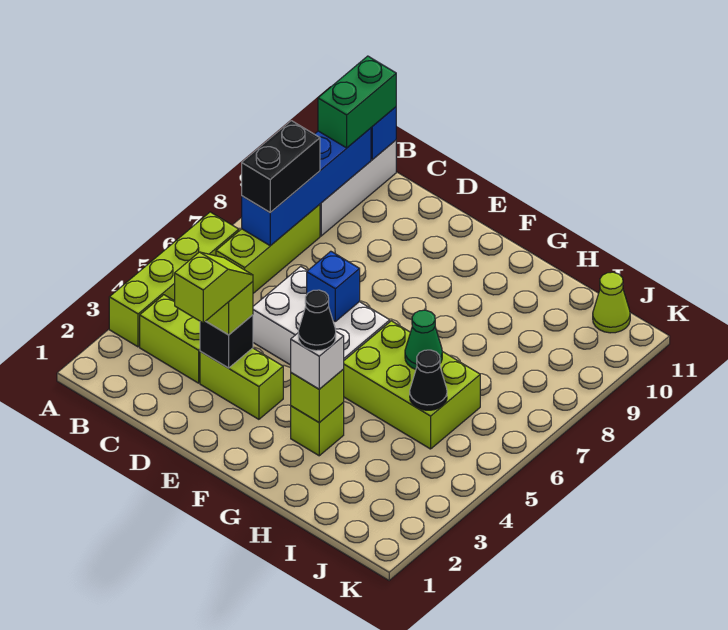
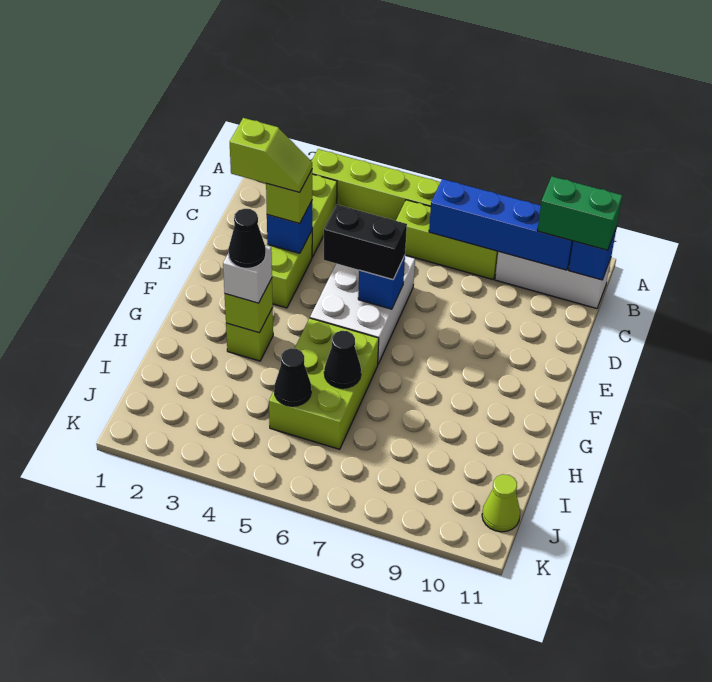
black brick B7:B8 level 3 -> black brick E5:E6 level 3
black brick D3 level 2 -> blue brick D3 level 2
green cone H6 level 2 -> black cone H6 level 2

